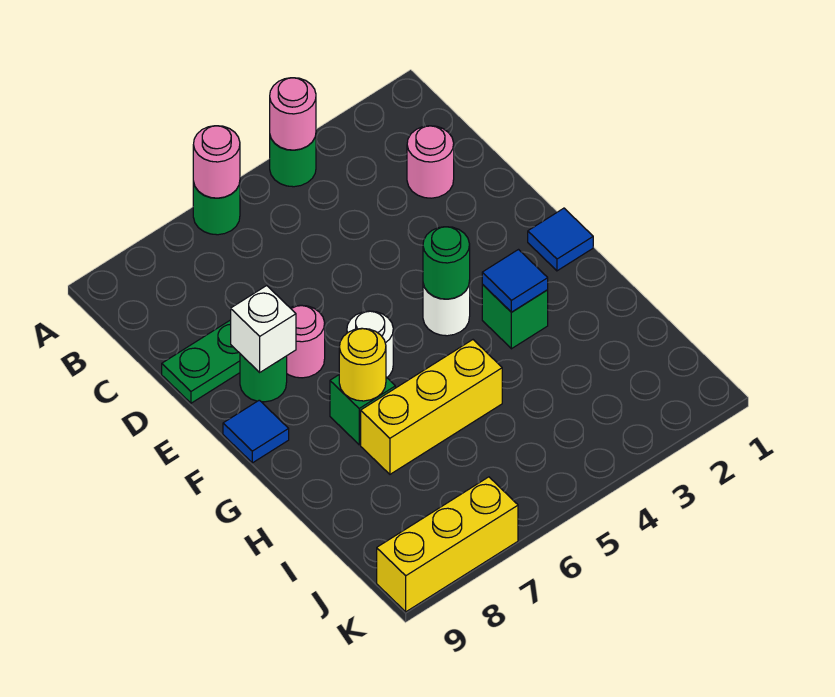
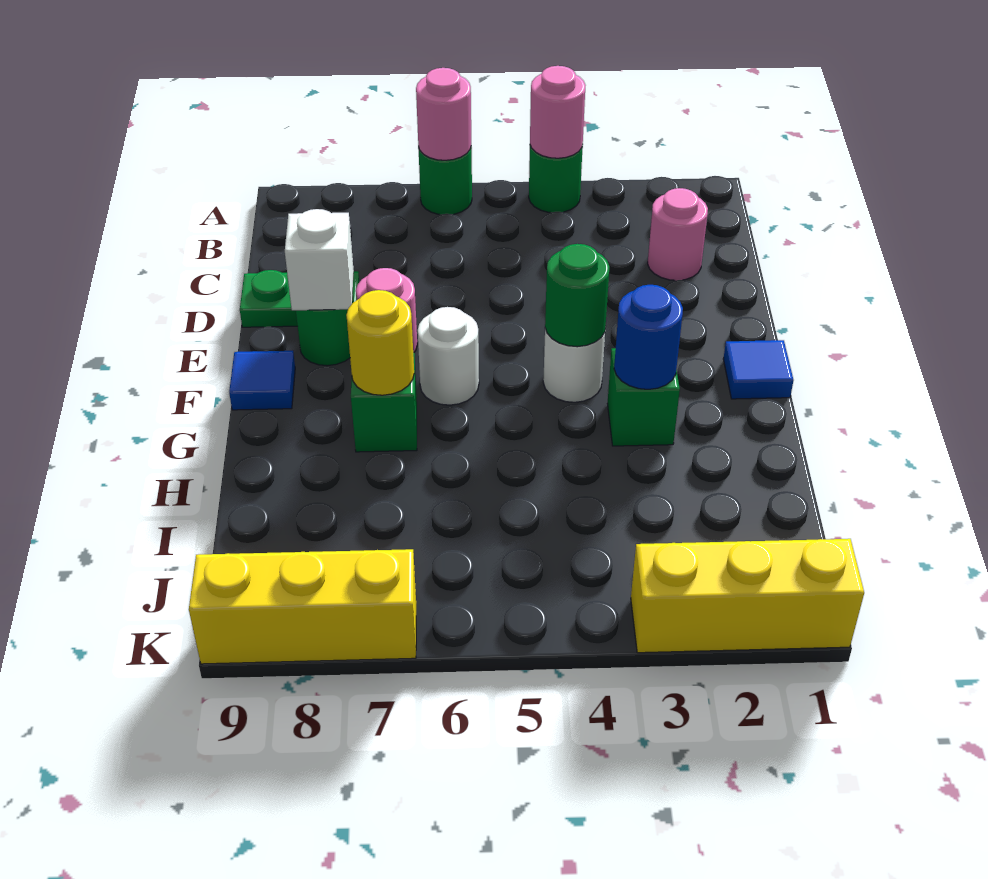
blue tile G3 level 2 -> blue round brick G3 level 2
yellow brick H5:H7 level 1 -> yellow brick K1:K3 level 1

